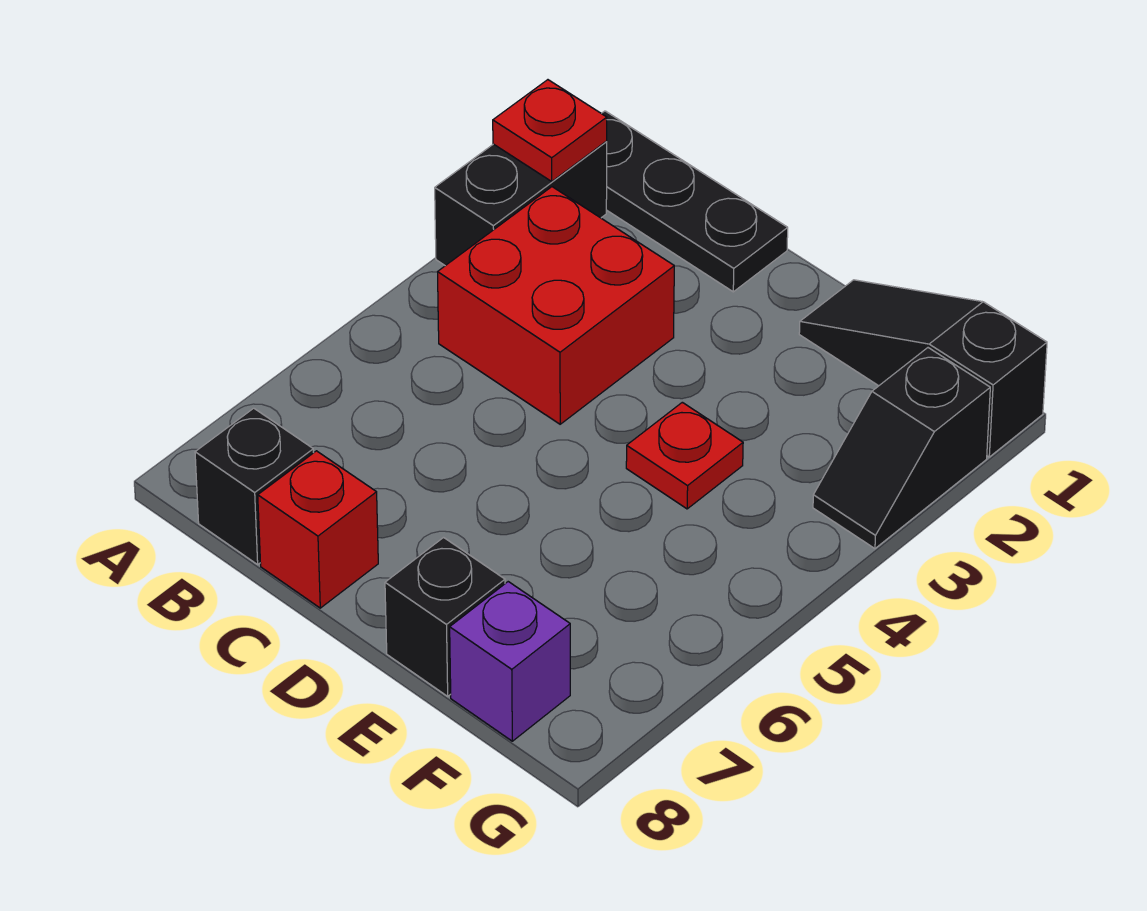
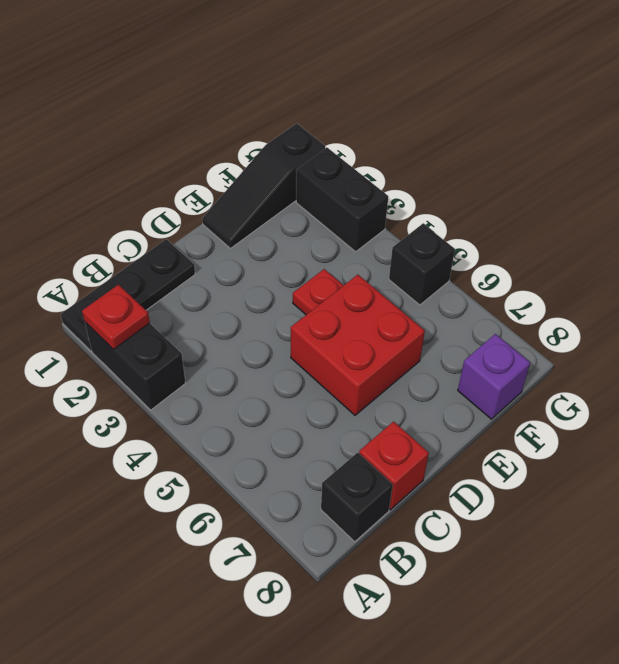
red brick B3:C4 level 1 -> red brick D5:E6 level 1
black brick E8 level 1 -> black brick G5 level 1
black slope G2:G3 level 1 top 2 -> black brick G2:G3 level 1

